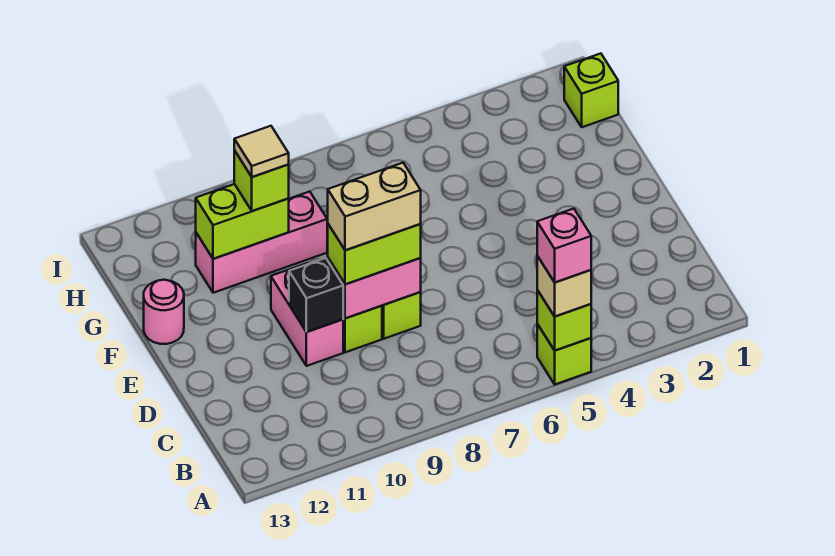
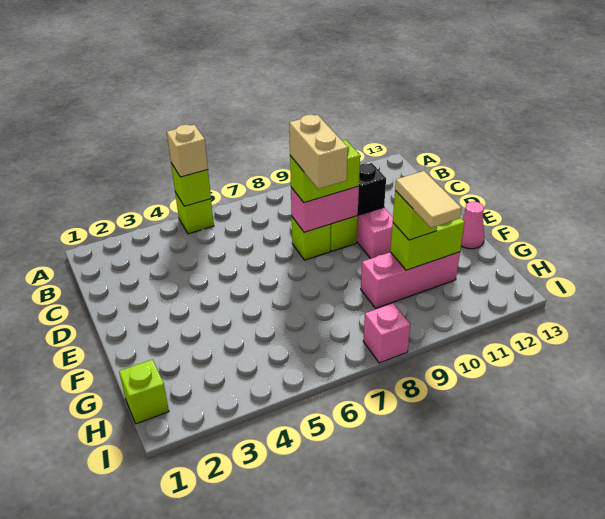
pink brick A5 level 4 -> pink brick I8 level 1
tan brick D8:D9 level 4 -> tan brick D8:E8 level 4
pink round brick F13 level 1 -> pink cone F13 level 1
tan tile G10 level 4 -> tan tile G10:H10 level 4

